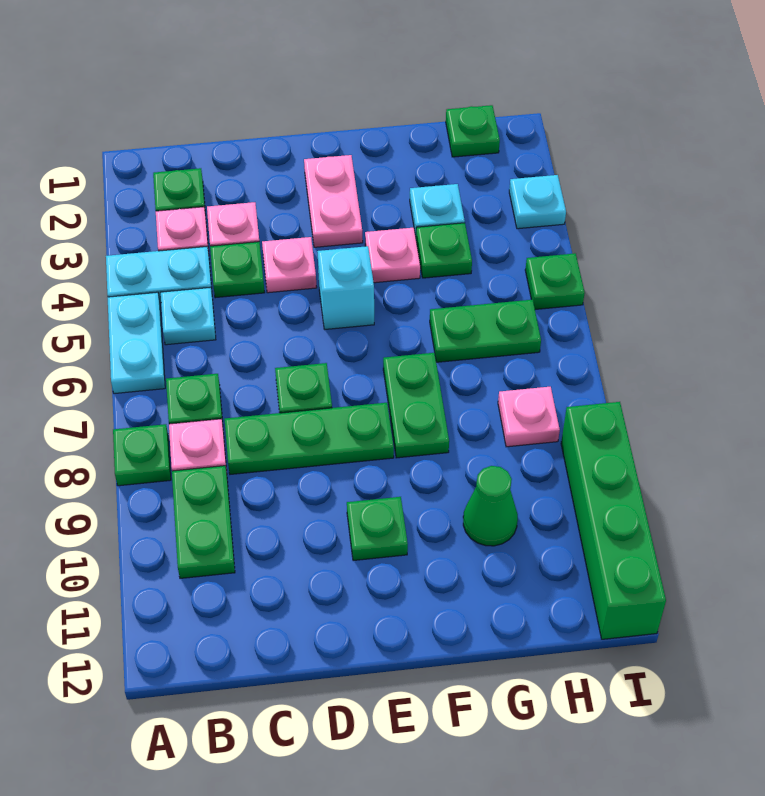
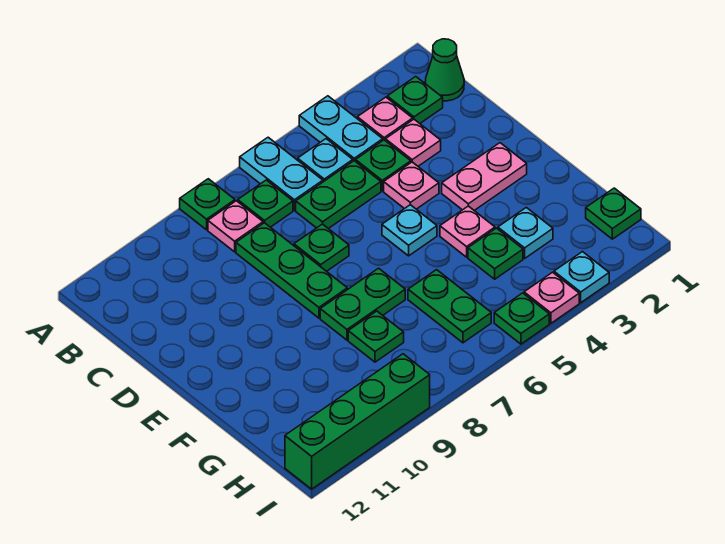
cyan plate A5:A6 level 1 -> cyan plate A6:B6 level 1
green plate B9:B10 level 1 -> green plate C5:C6 level 1
cyan brick E5 level 1 -> cyan plate E5 level 1
green plate E10 level 1 -> green plate G8 level 1
green cone G10 level 1 -> green cone B1 level 1
pink plate H8 level 1 -> pink plate I4 level 1

